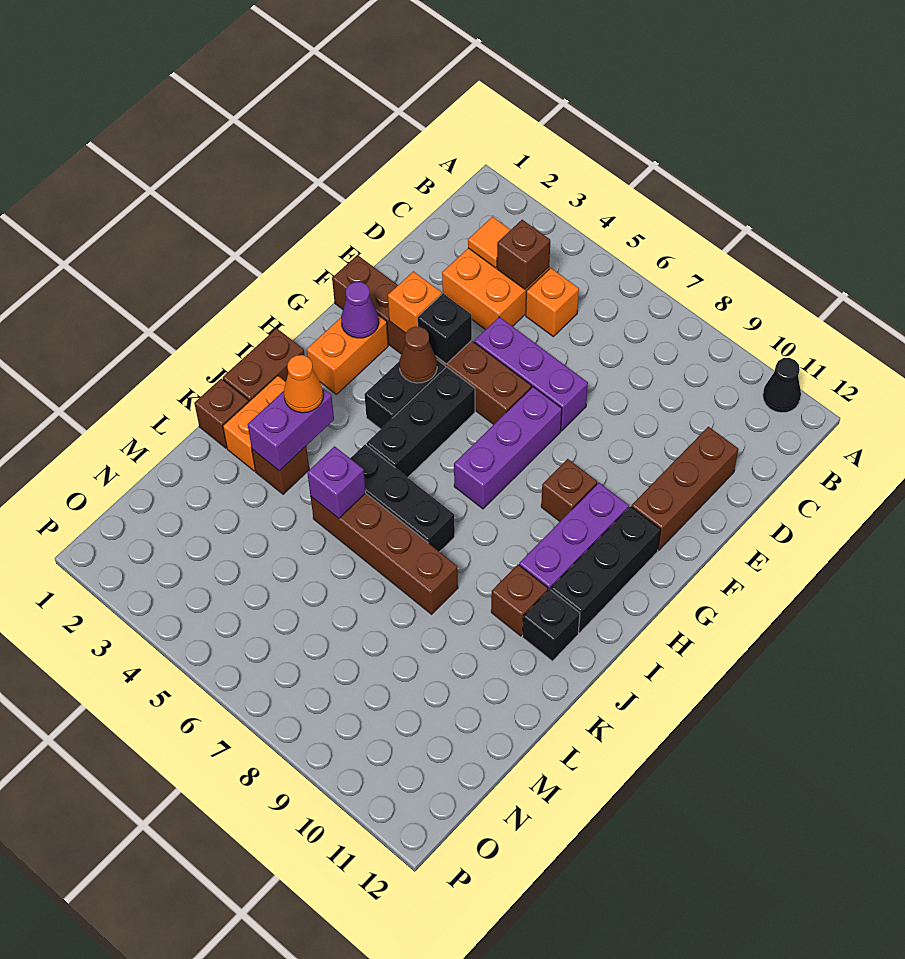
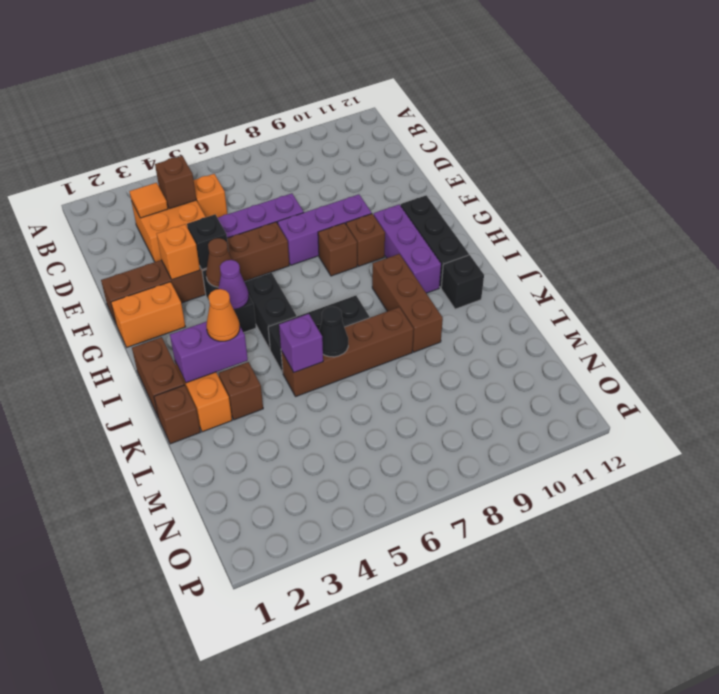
black cone A11 level 1 -> black cone K6 level 2
brown brick D11:F11 level 1 -> brown brick I9:K9 level 1
purple brick F7:H7 level 1 -> purple brick F7:F9 level 1
orange brick G2:H2 level 1 -> orange brick G1:G2 level 1
purple cone G2 level 2 -> purple cone H4 level 2
black brick G5:I5 level 1 -> black brick H5:I5 level 1
purple brick J3:K3 level 2 -> purple brick J2:J3 level 2
brown brick J10 level 1 -> brown brick G8 level 1

